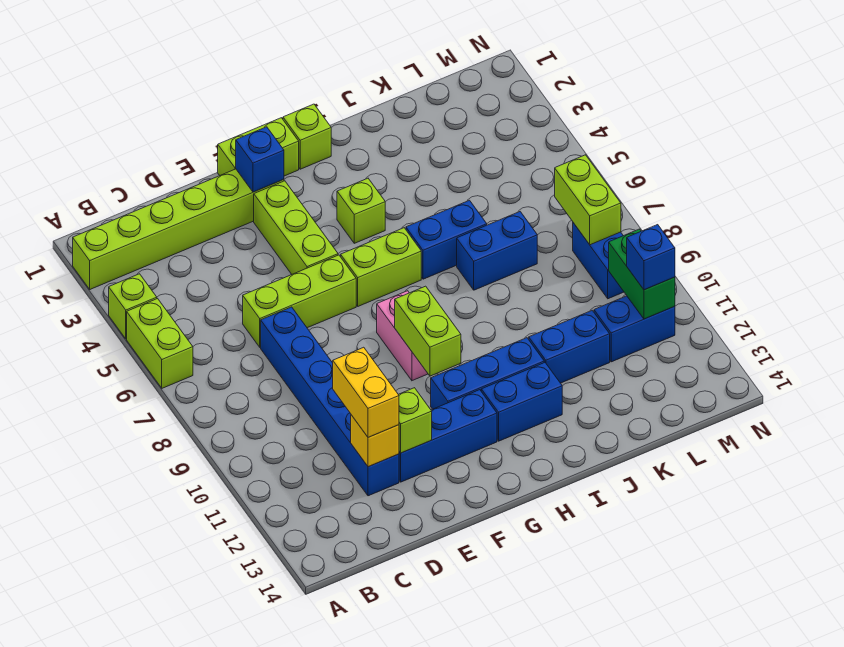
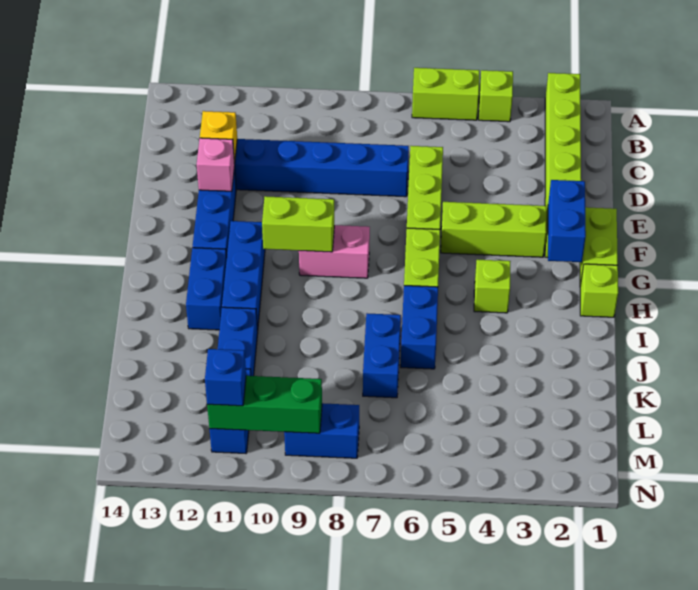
yellow brick D11:D12 level 3 -> none
lime brick E12 level 2 -> pink brick E12 level 2
blue brick F2 level 2 -> blue brick F2:G2 level 2
lime brick M7:M8 level 2 -> none
green brick M10:M11 level 2 -> green brick M9:M11 level 2

